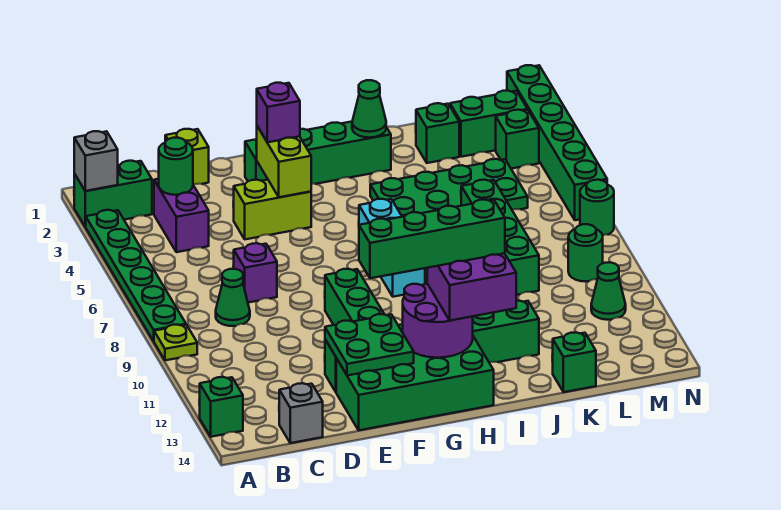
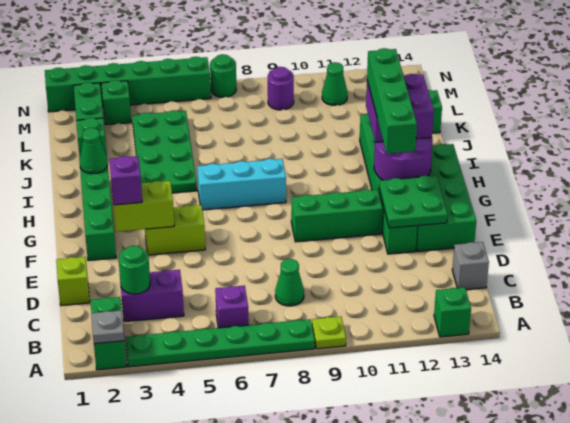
grey brick A2 level 2 -> grey plate A2 level 2
purple brick D7 level 1 -> purple brick B6 level 1
lime brick E4:F4 level 1 -> lime brick F4:F5 level 1
green brick K6:K9 level 1 -> none
green round brick M9 level 1 -> purple round brick M9 level 1

